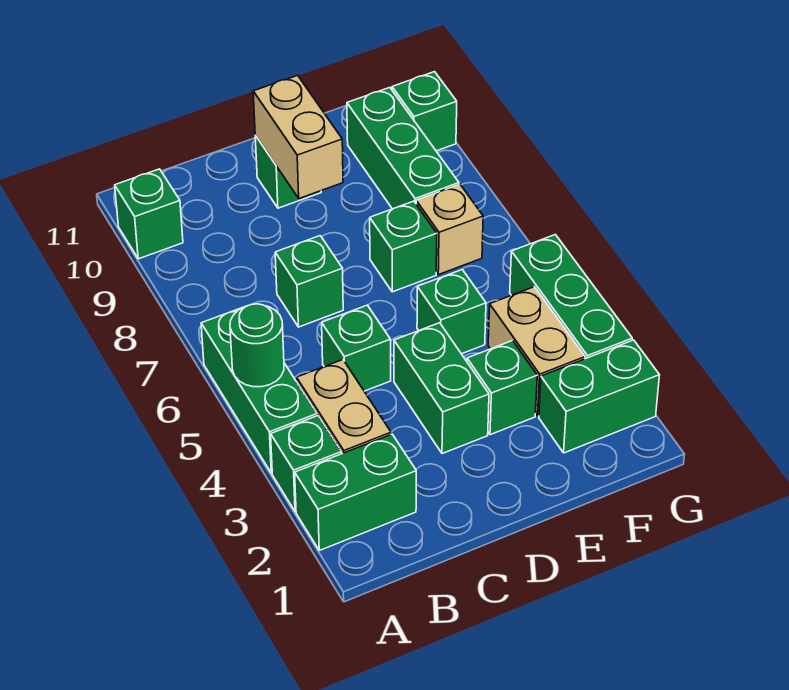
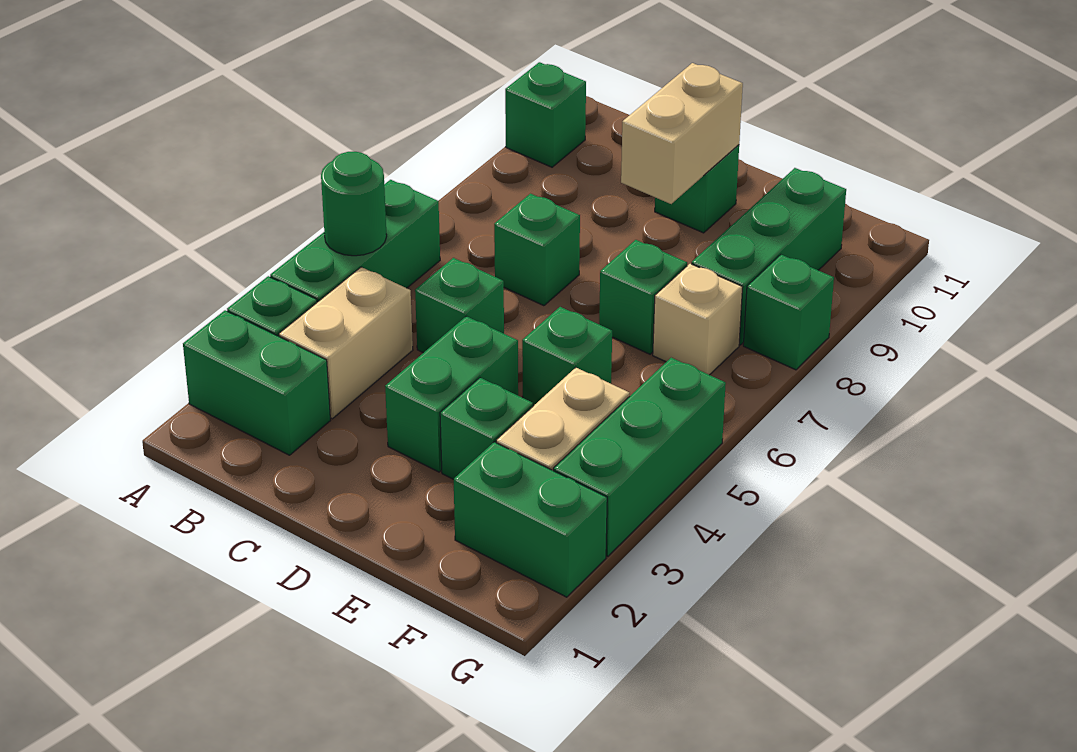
green brick G10 level 1 -> green brick G8 level 1

